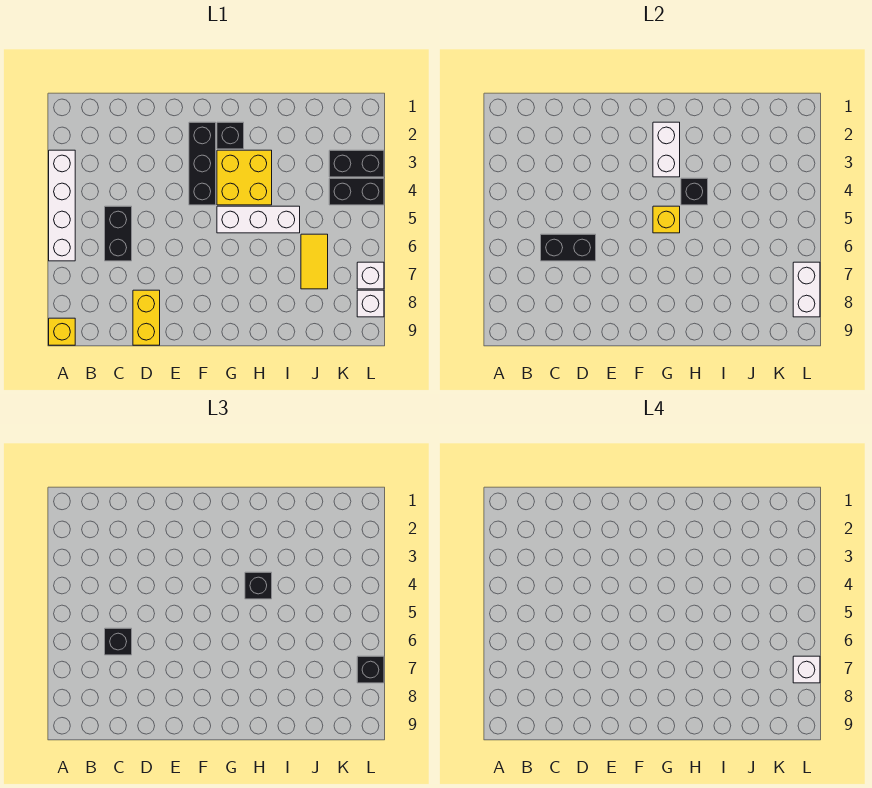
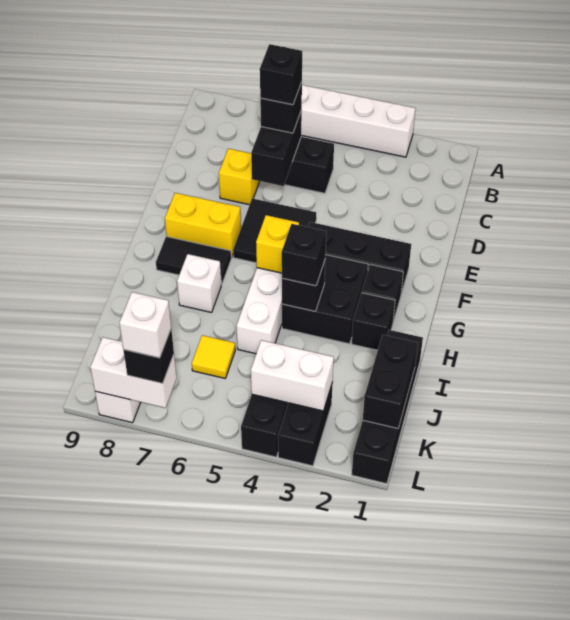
yellow brick A9 level 1 -> yellow brick D7 level 1
none -> black brick C6 level 4
yellow brick D8:D9 level 1 -> yellow brick F7:F8 level 1
none -> black tile E5:F6 level 1
white brick G2:G3 level 2 -> white brick K3:K4 level 2
yellow brick G3:H4 level 1 -> black brick G3:H4 level 1
none -> black tile G7:G8 level 1
none -> black brick H2 level 1
none -> black brick I1:L1 level 1
none -> black brick J1:K1 level 2
yellow tile J6:J7 level 1 -> yellow tile J6 level 1
white brick L7 level 1 -> white brick H7 level 1

